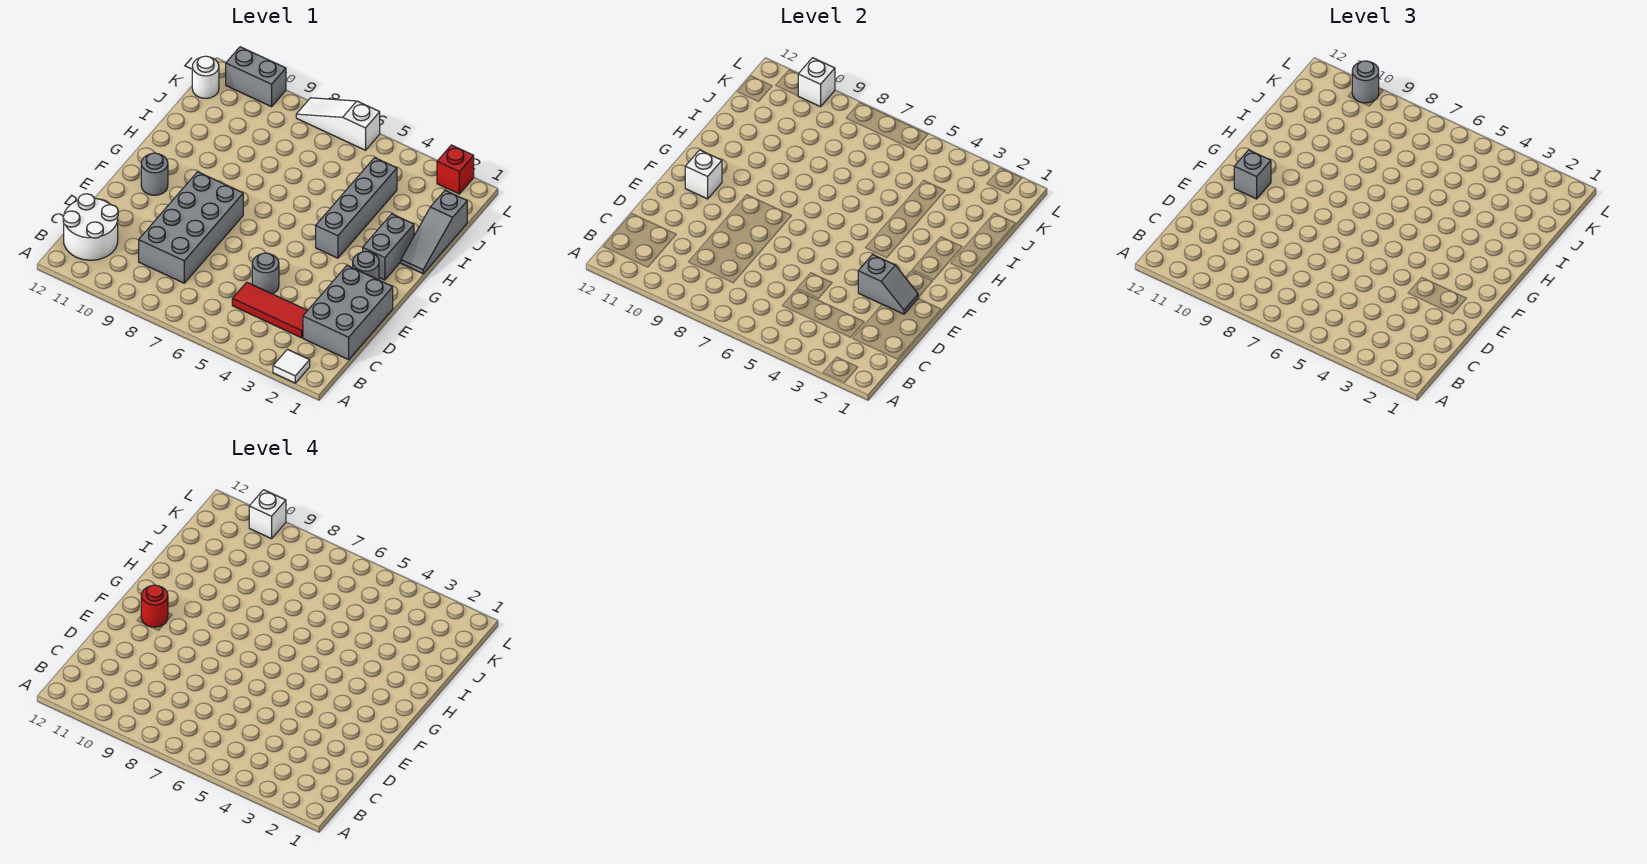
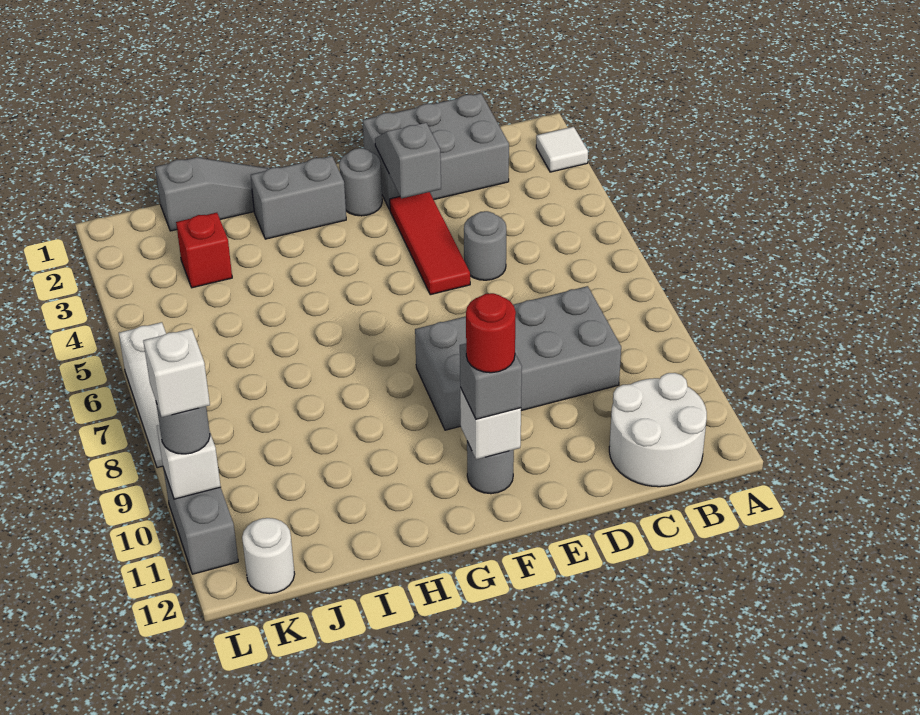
red tile C3:C5 level 1 -> red tile E3:E5 level 1
grey brick G4:J4 level 1 -> none
red brick L2 level 1 -> red brick J3 level 1

